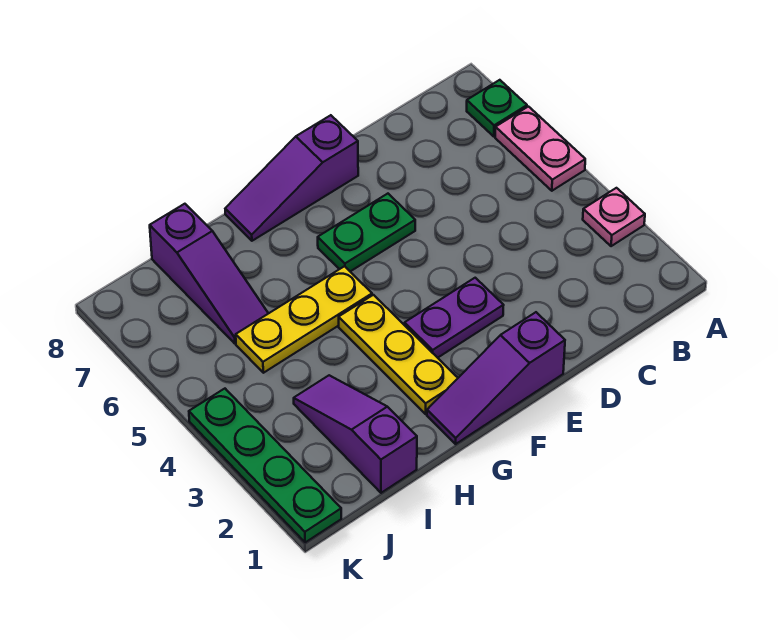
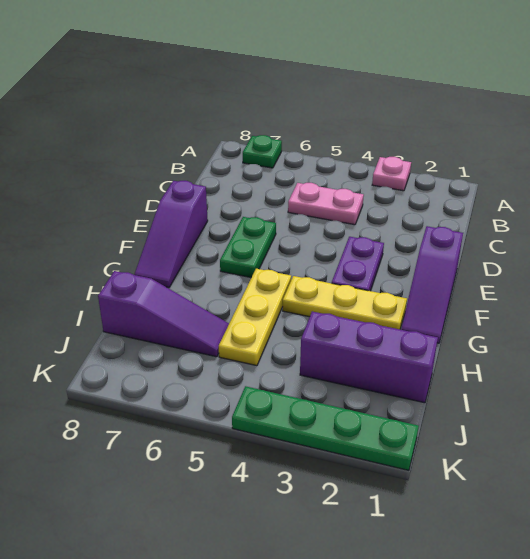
pink plate A5:A6 level 1 -> pink plate C4:C5 level 1
purple slope I1:I3 level 1 top 1 -> purple brick I1:I3 level 1

